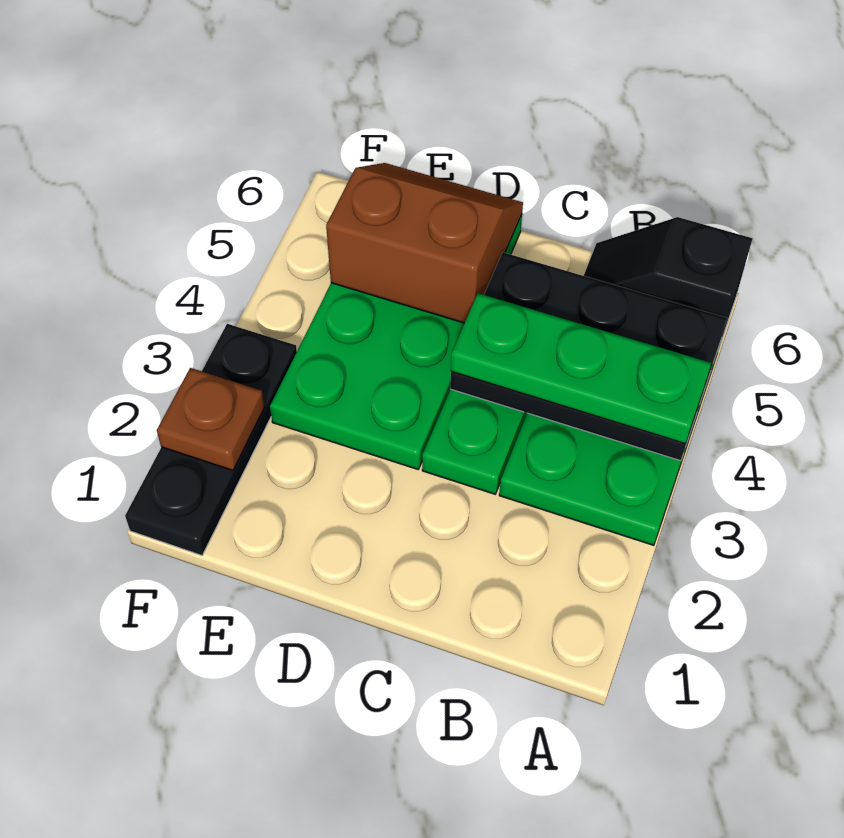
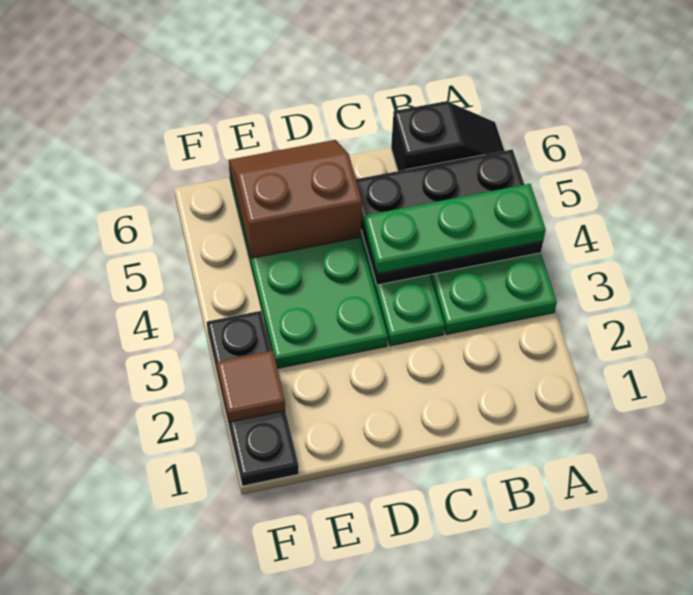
black slope A6:B6 level 1 top A -> black slope A6:B6 level 1 top B
brown plate F2 level 2 -> brown tile F2 level 2

